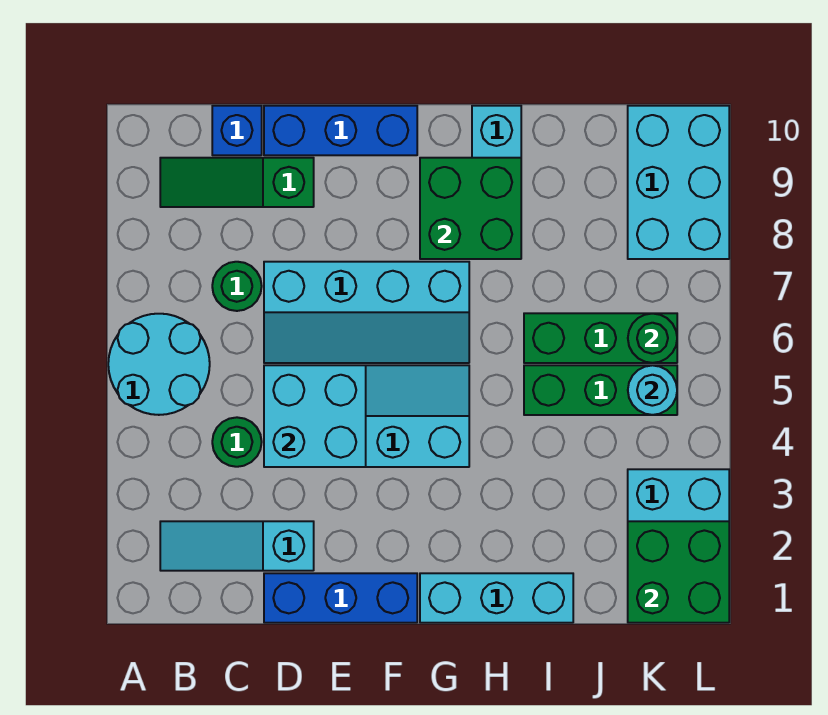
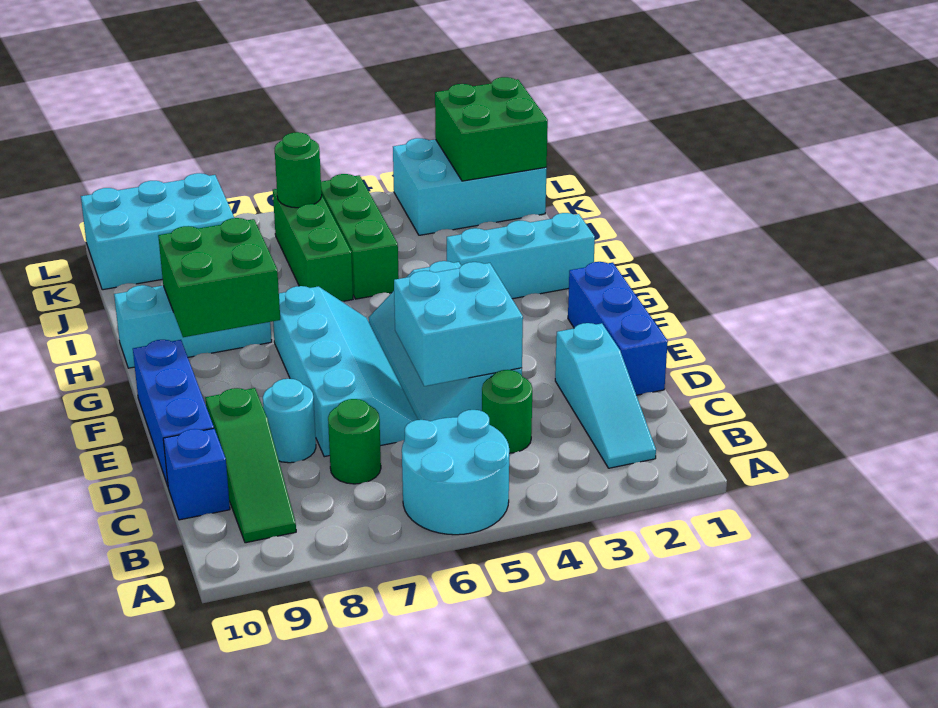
cyan brick G1:I1 level 1 -> cyan brick H1:H3 level 1
cyan round brick K5 level 2 -> cyan round brick D8 level 1

